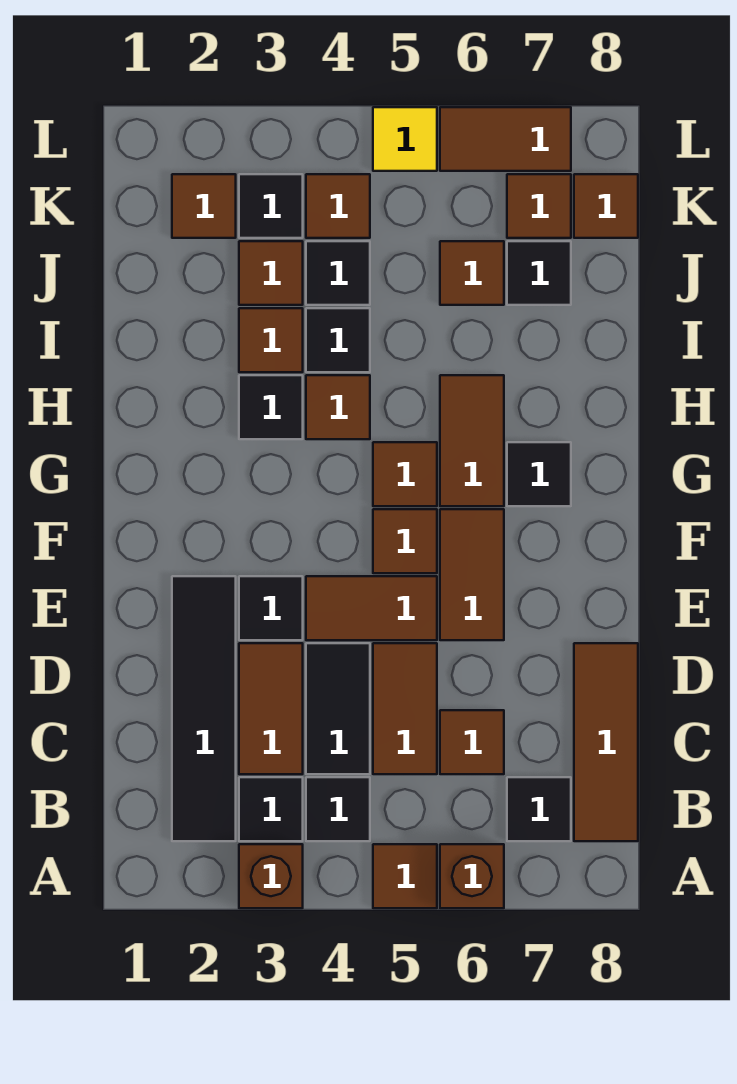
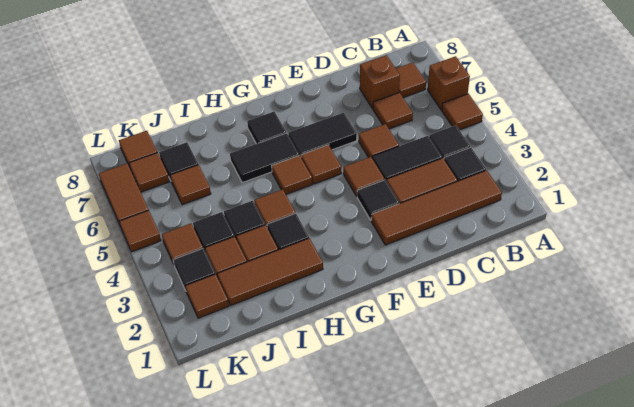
brown brick A3 level 1 -> brown brick C7 level 1
black tile B2:E2 level 1 -> brown tile B2:E2 level 1
black tile B7 level 1 -> brown tile B7 level 1
brown tile B8:D8 level 1 -> brown tile H2:J2 level 1
brown tile C5:D5 level 1 -> brown tile D5 level 1
brown tile E4:E5 level 1 -> brown tile E4 level 1
brown tile E6:F6 level 1 -> black tile E6:F6 level 1
brown tile G6:H6 level 1 -> black tile G6:H6 level 1
yellow tile L5 level 1 -> brown tile L5 level 1

